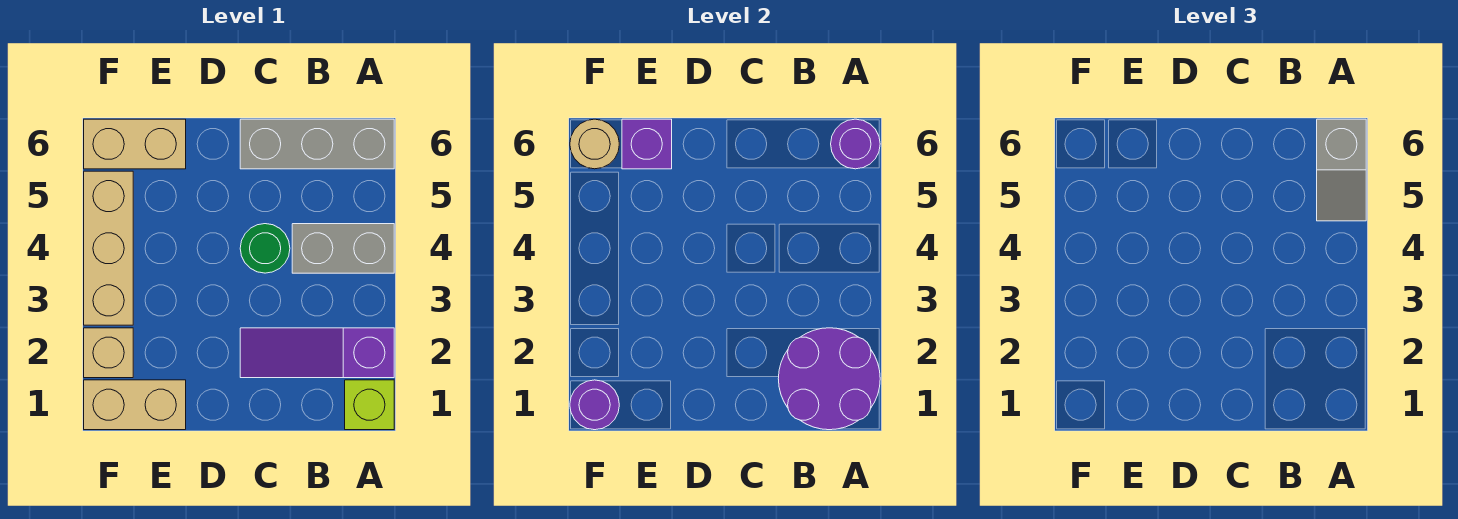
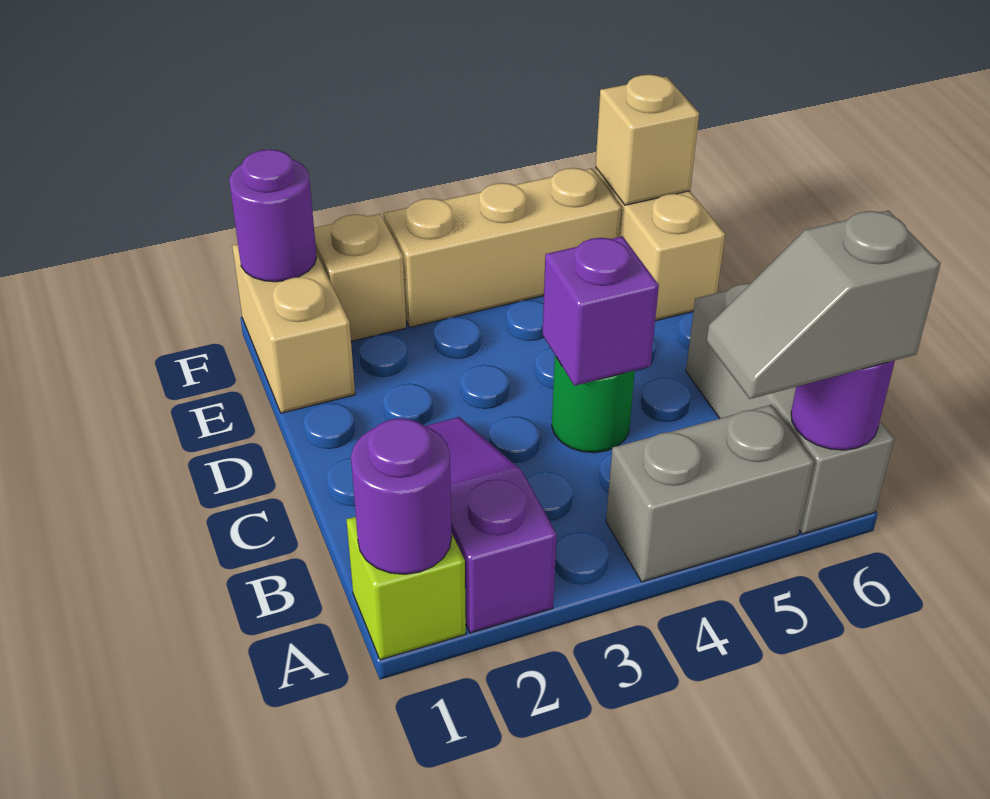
purple round brick A1:B2 level 2 -> purple round brick A1 level 2
grey brick A4:B4 level 1 -> grey brick A4:A5 level 1
purple brick E6 level 2 -> purple brick C4 level 2
tan round brick F6 level 2 -> tan brick F6 level 2

